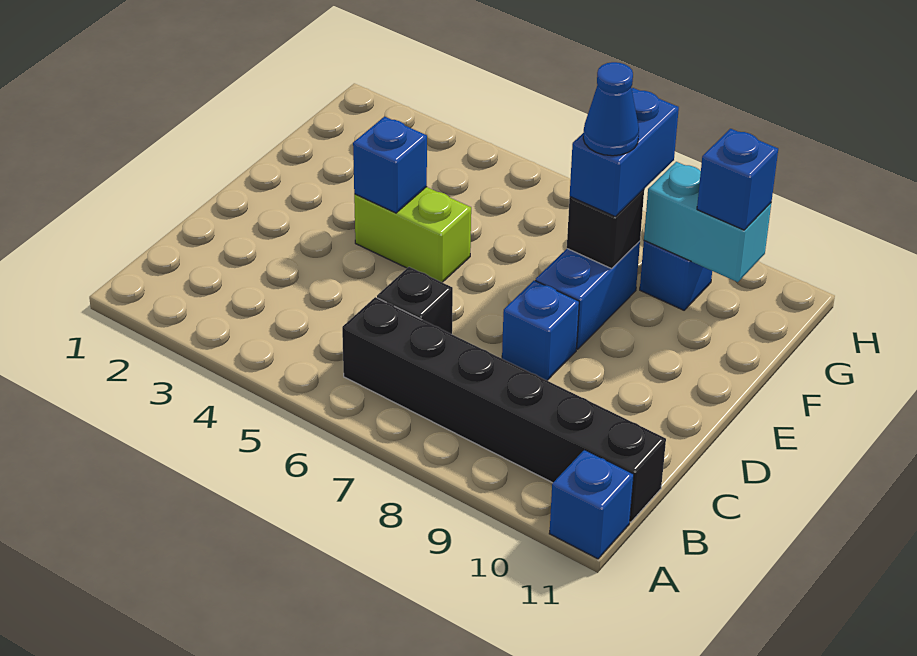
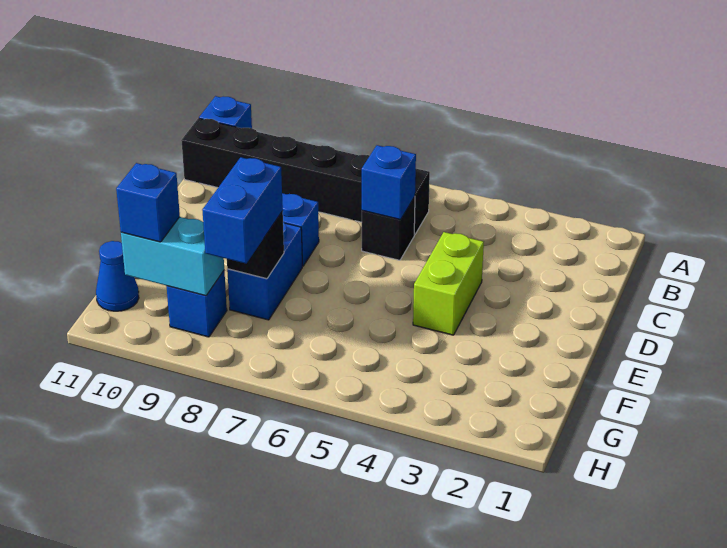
lime brick E4:E5 level 1 -> lime brick D4:E4 level 1
blue brick E4 level 2 -> blue brick C6 level 2
blue cone F8 level 4 -> blue cone G11 level 1

